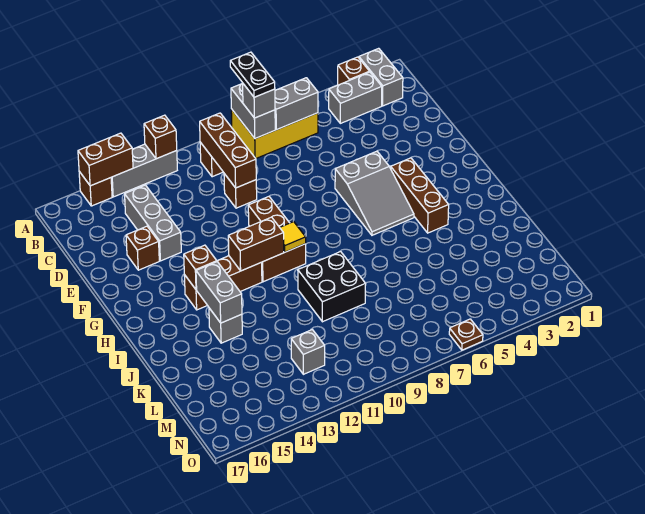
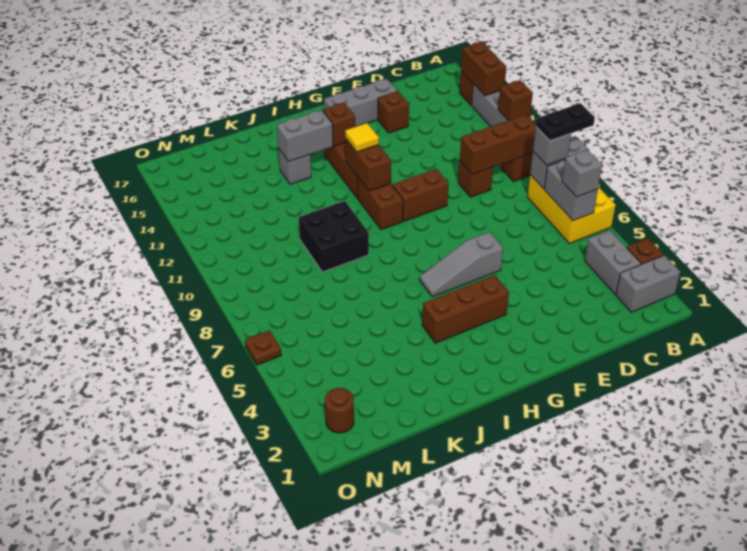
grey brick C14:E14 level 1 -> grey brick E16:G16 level 1
grey slope F5:H6 level 1 top F -> grey slope F6:H6 level 1 top F
yellow tile H10 level 2 -> yellow tile H12 level 3
grey brick M12 level 1 -> grey brick B6 level 3
none -> brown round brick N2 level 1

